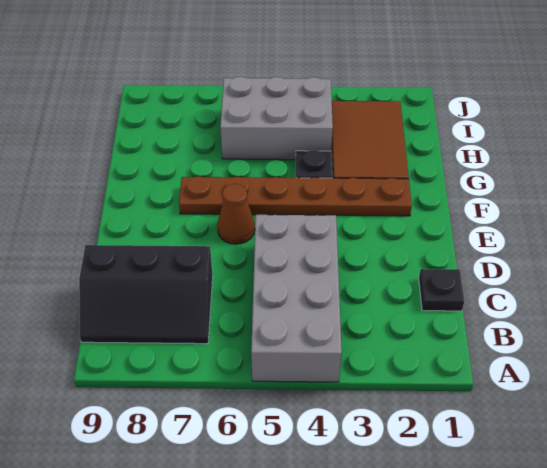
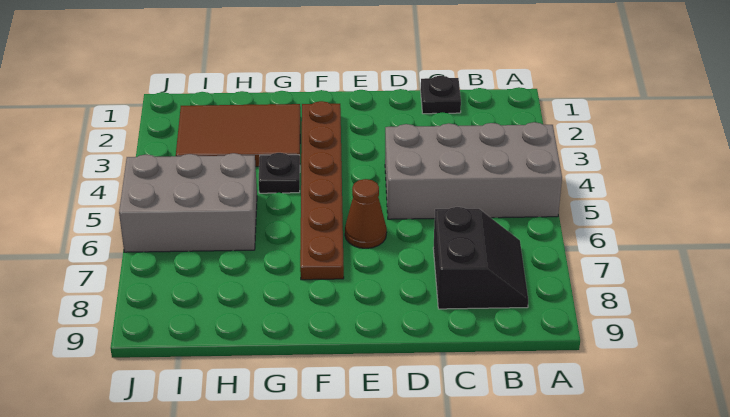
black slope B7:C9 level 1 top C -> black slope B7:C8 level 1 top C
grey brick H4:I6 level 1 -> grey brick H5:J6 level 1

